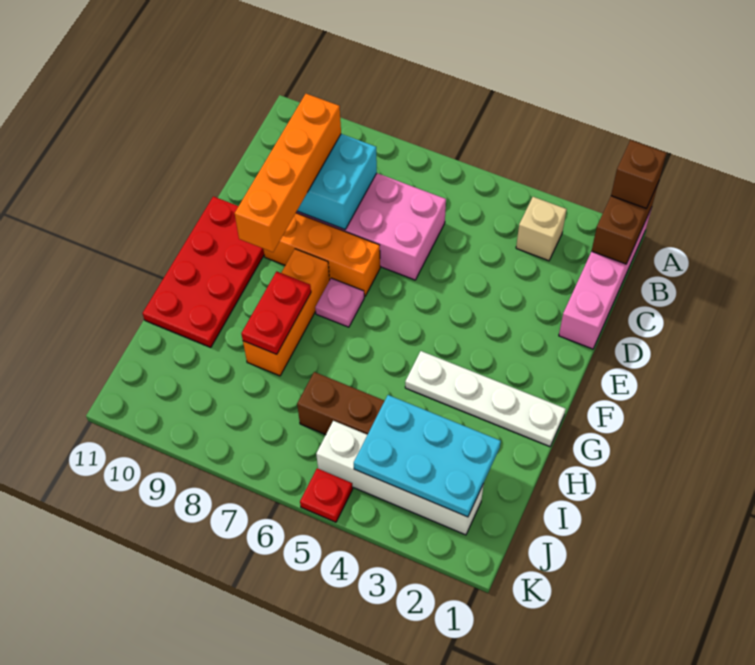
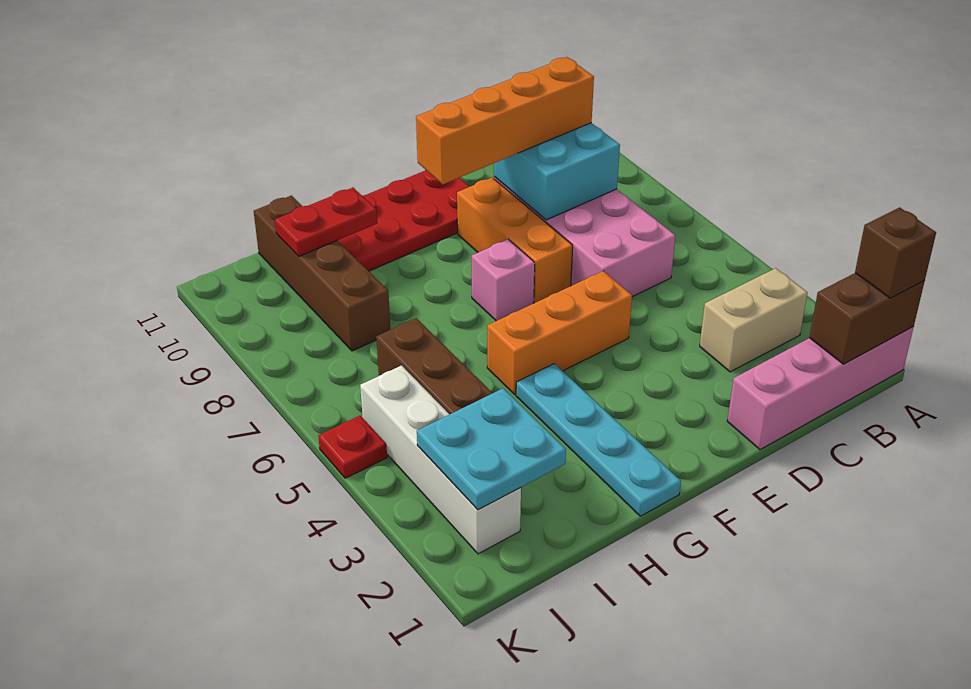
tan brick B3 level 1 -> tan brick B3:C3 level 1
pink plate F7 level 1 -> pink brick F7 level 1
orange brick F8:H8 level 1 -> orange brick E5:G5 level 1
white plate G1:G4 level 1 -> cyan plate G1:G4 level 1
red plate G8:H8 level 2 -> red plate H10:I10 level 2
cyan plate I2:J4 level 2 -> cyan plate I2:J3 level 2
none -> brown brick I8:I11 level 1

